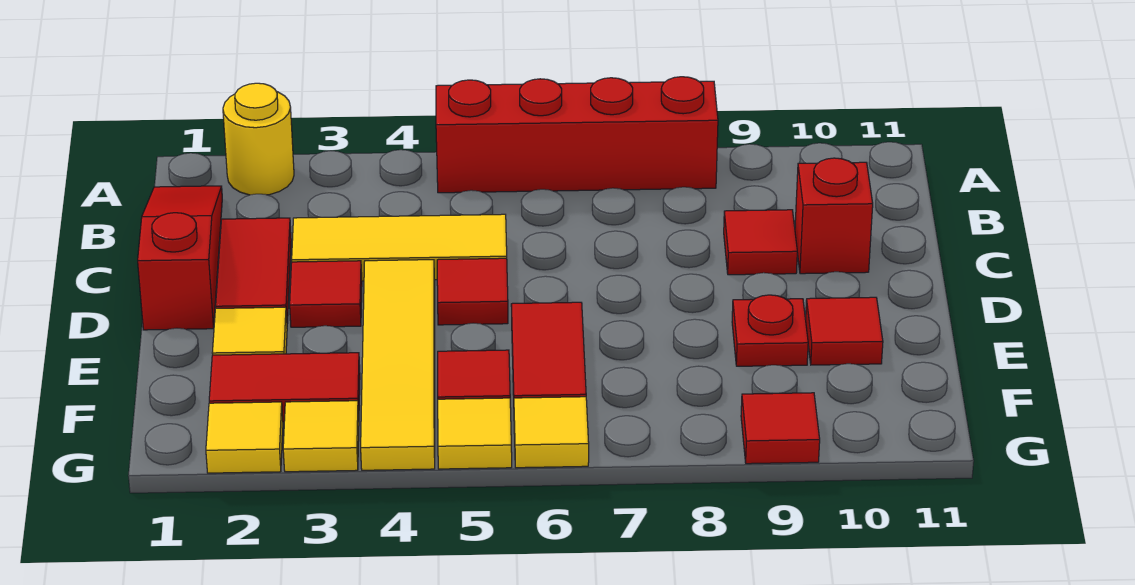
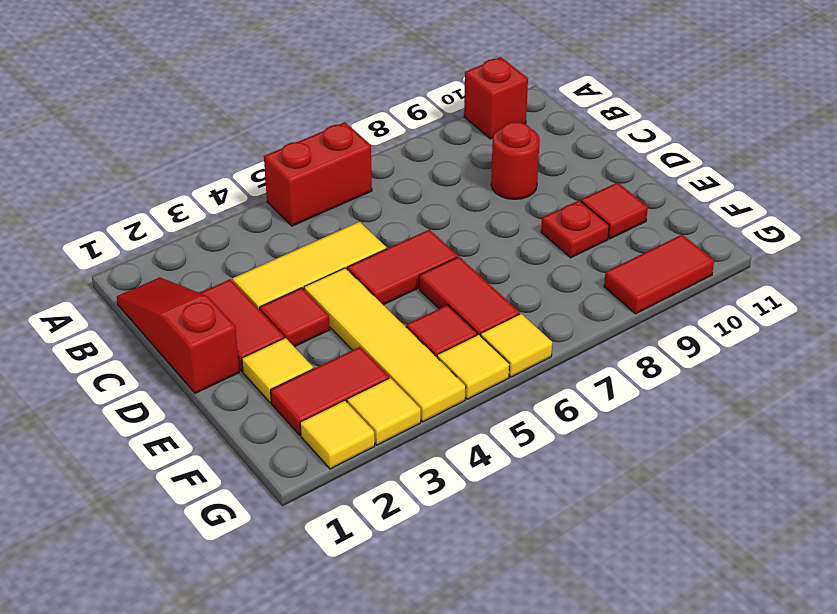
yellow round brick A2 level 1 -> none
red brick A5:A8 level 1 -> red brick A5:A6 level 1
red tile C9 level 1 -> red round brick C9 level 1
red brick C10 level 1 -> red brick A10 level 1
red tile D5 level 1 -> red tile D5:D6 level 1
red tile G9 level 1 -> red tile G9:G10 level 1

